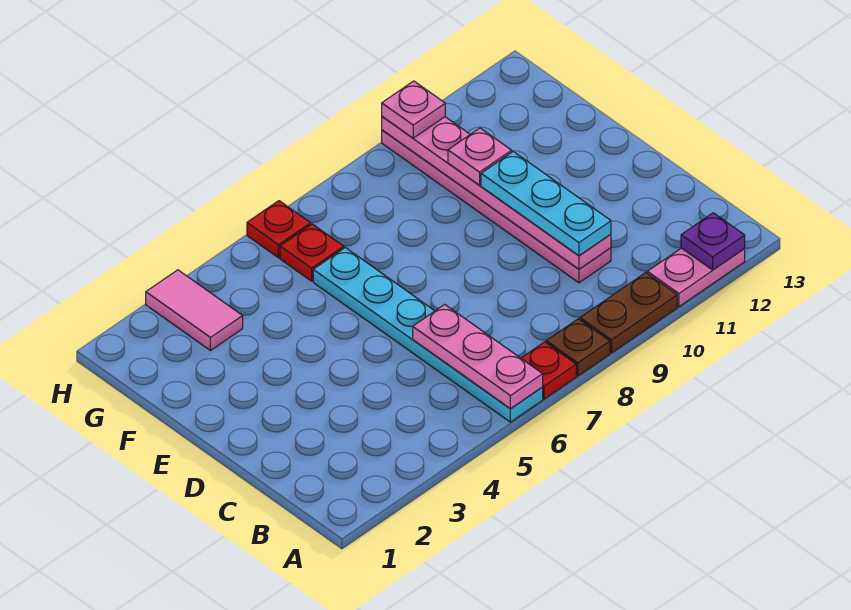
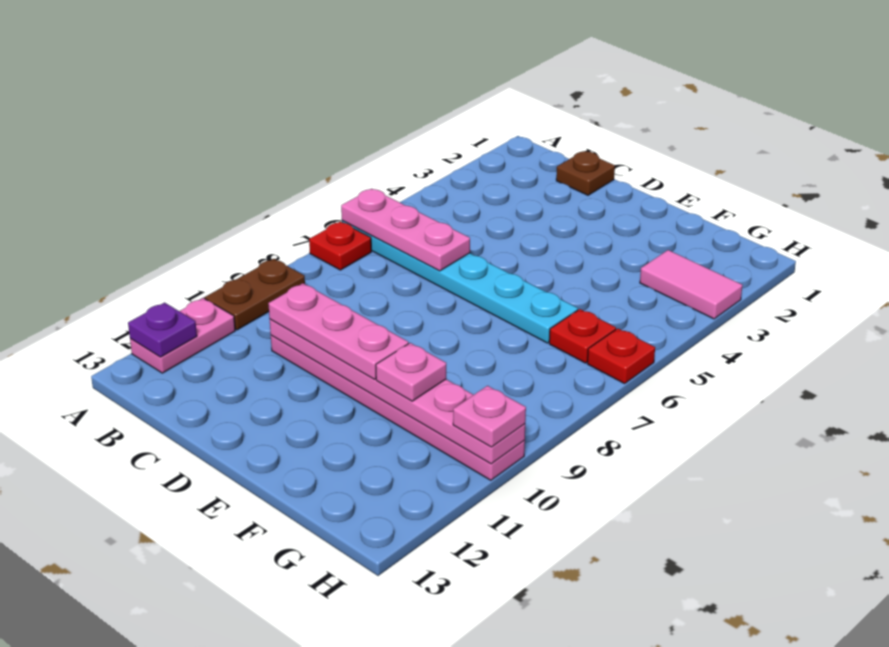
brown plate A8 level 1 -> brown plate C1 level 1
cyan plate C10:E10 level 3 -> pink plate C10:E10 level 3

